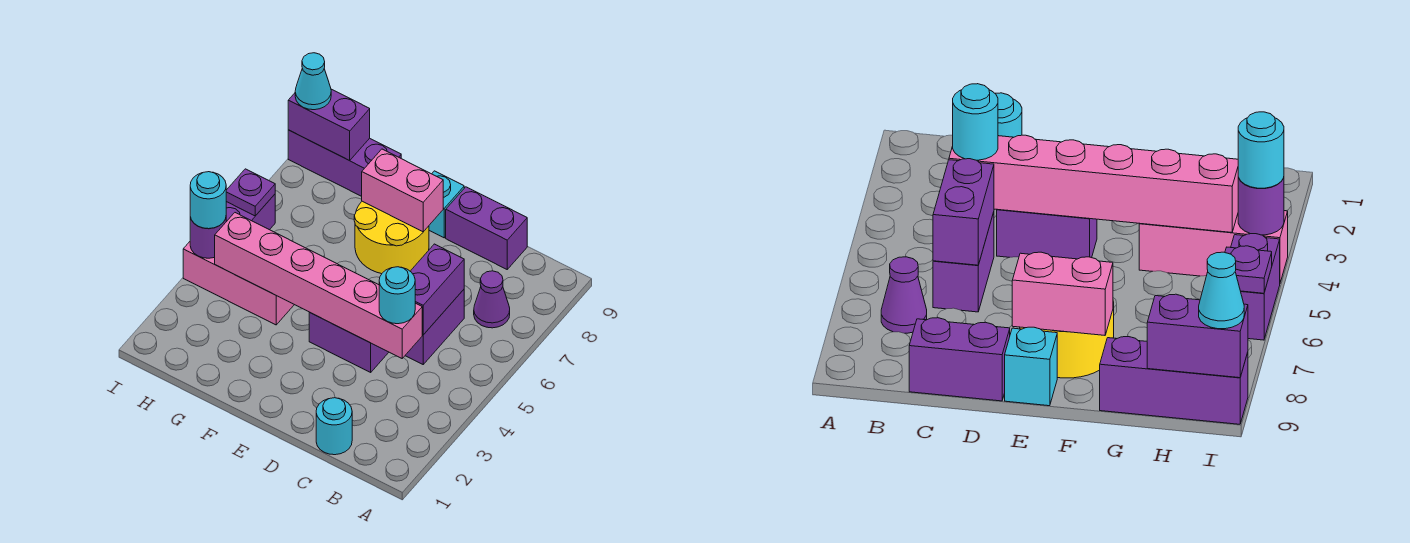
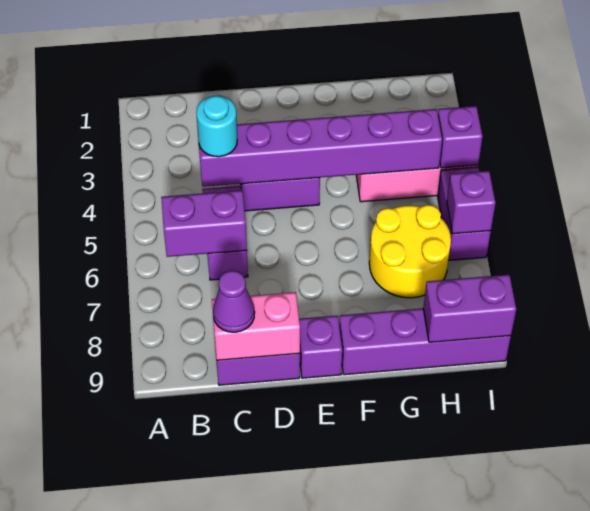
purple cone B7 level 1 -> purple cone C9 level 3
cyan round brick C1 level 1 -> none
pink brick C4:H4 level 2 -> purple brick C4:H4 level 2
purple brick C5:C6 level 2 -> purple brick B6:C6 level 2
yellow round brick E7:F8 level 1 -> yellow round brick G6:H7 level 1
pink brick E8:F8 level 2 -> pink brick C9:D9 level 2
cyan brick E9 level 1 -> purple brick E9 level 1
purple brick G9:I9 level 1 -> purple brick F9:I9 level 1
purple round brick I4 level 2 -> purple brick I4 level 2
cyan round brick I4 level 3 -> none
purple plate I6 level 2 -> purple brick I6 level 2
cyan cone I9 level 3 -> none

